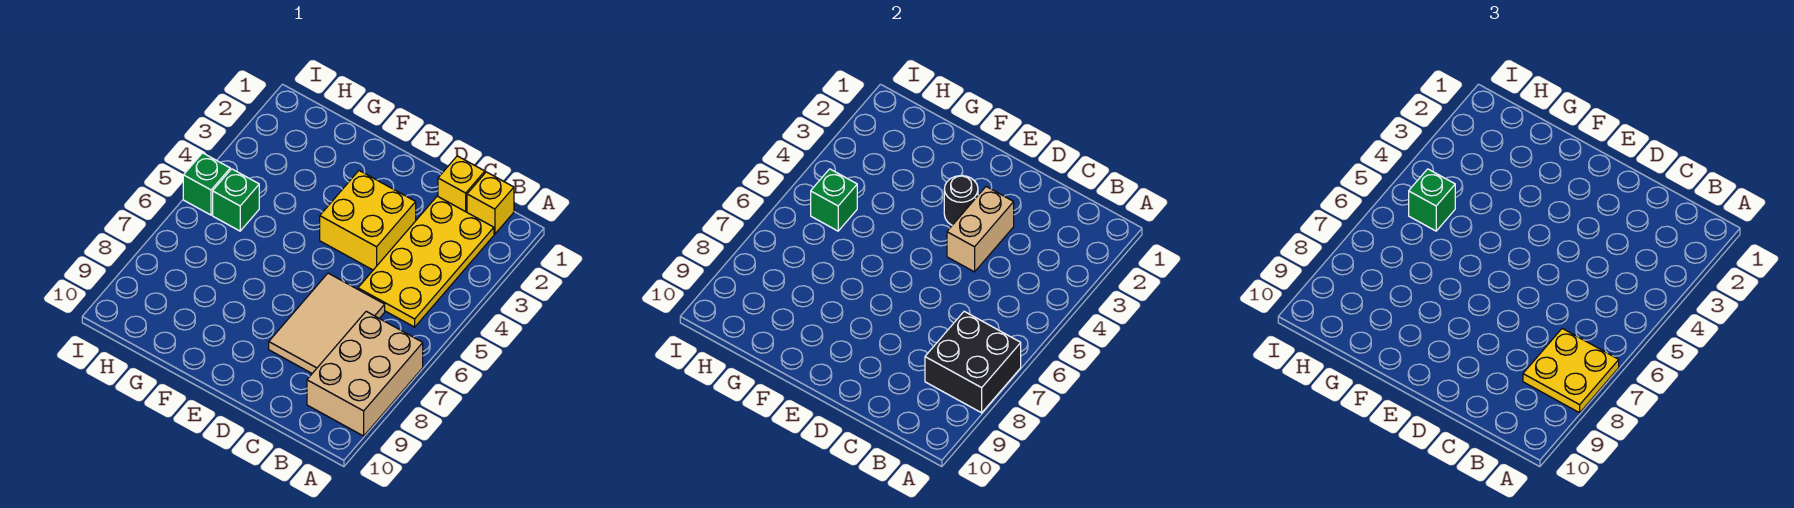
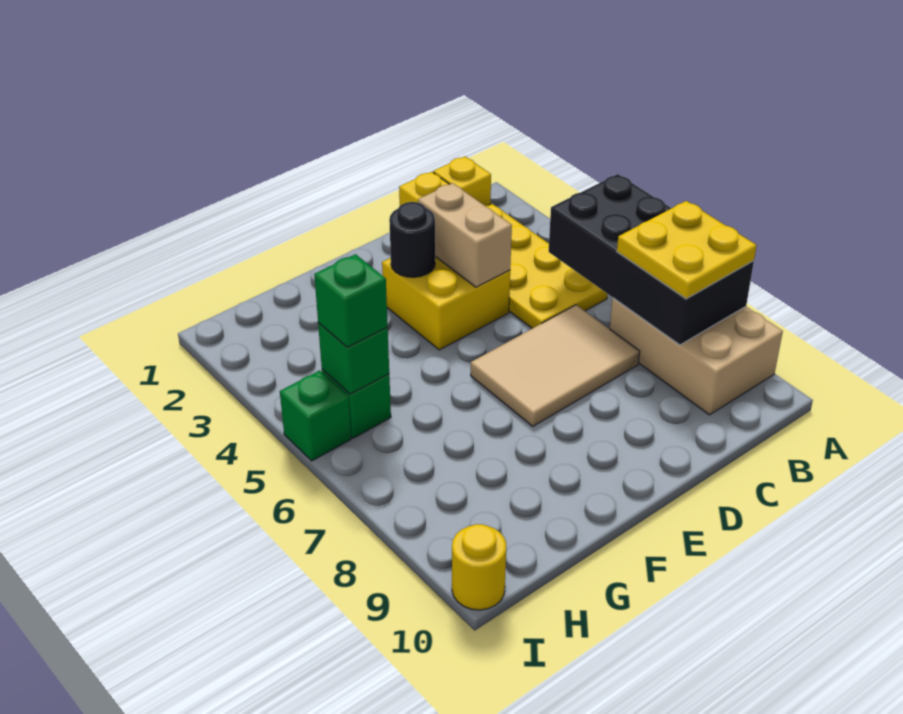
black brick A7:B8 level 2 -> black brick A5:B8 level 2
tan tile C6:D8 level 1 -> tan tile C6:E7 level 1
none -> yellow round brick I10 level 1

